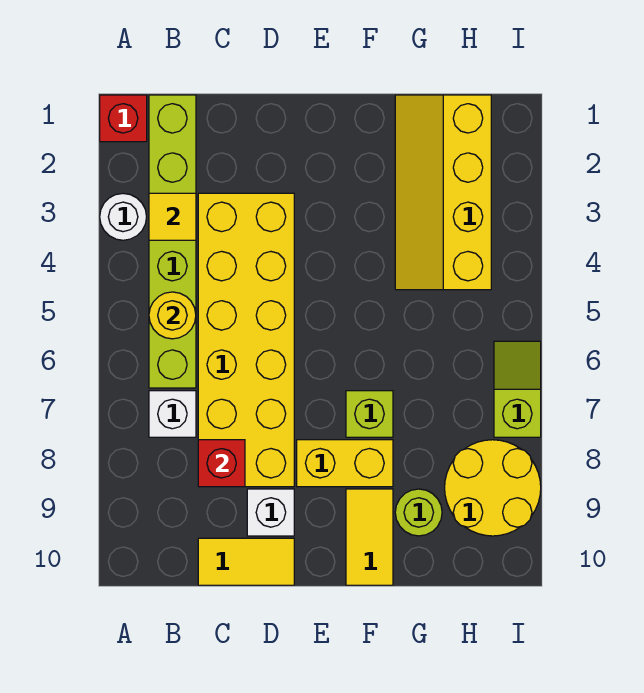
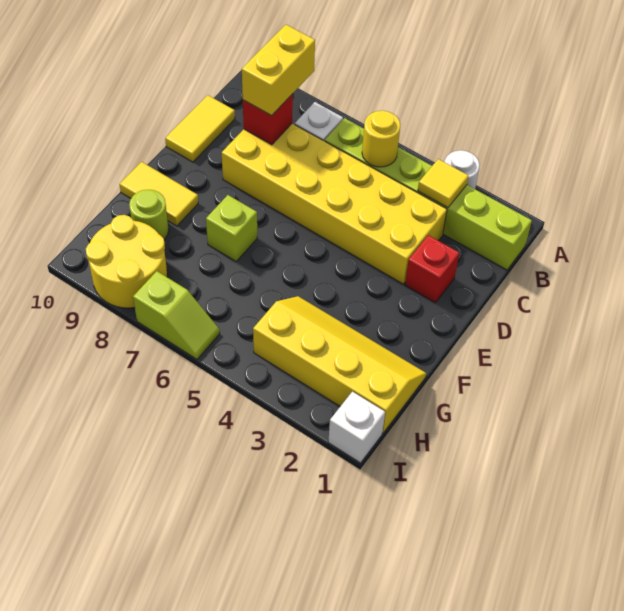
red brick A1 level 1 -> red brick D2 level 1
white brick D9 level 1 -> white brick I1 level 1
yellow brick E8:F8 level 1 -> yellow brick B8:C8 level 3

